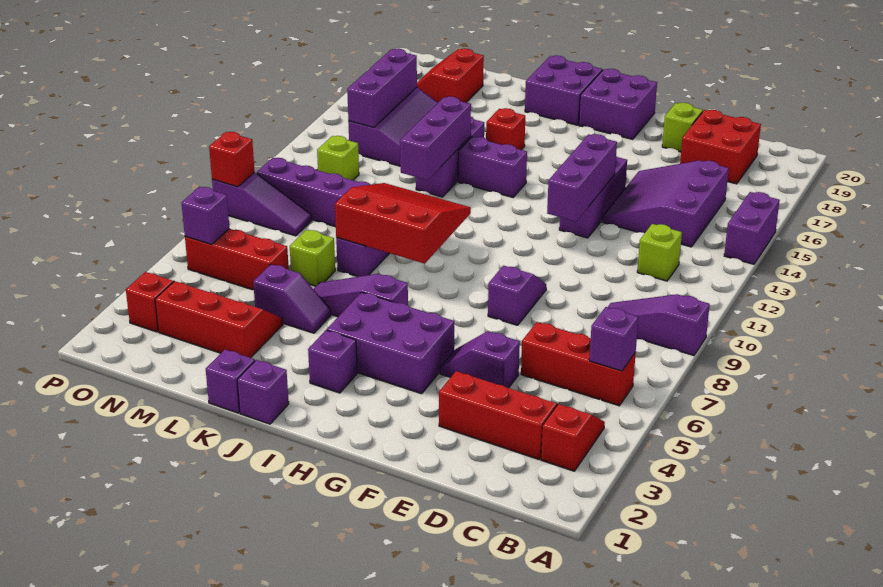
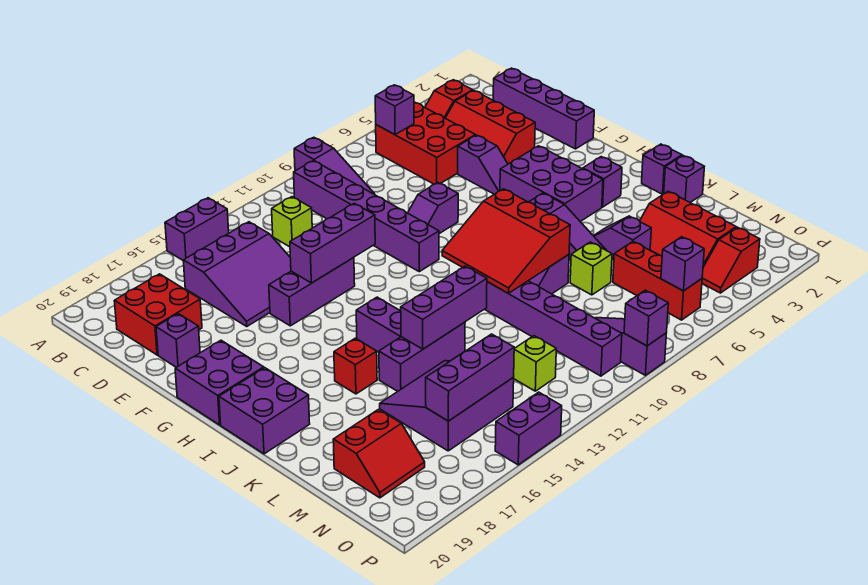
red brick B6:D6 level 1 -> red brick B5:D6 level 1
none -> purple brick B10:G10 level 1
none -> purple brick C1:F1 level 1
lime brick E19 level 1 -> purple brick E19 level 1
red brick P9 level 2 -> purple brick P9 level 2
none -> purple brick P14:P15 level 1

